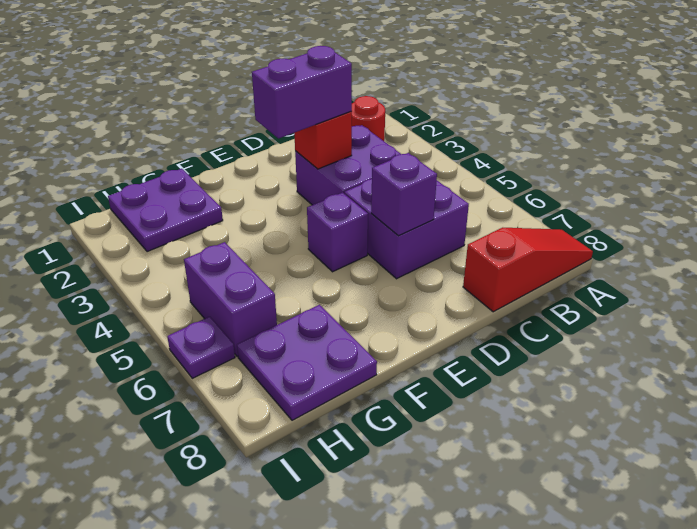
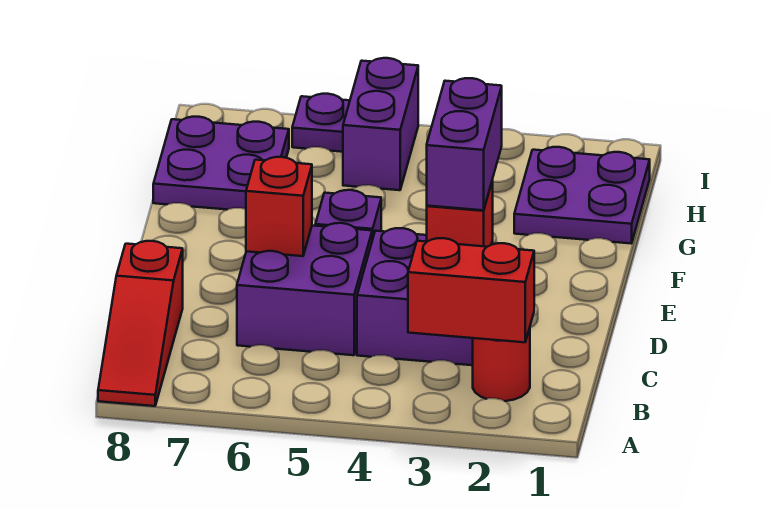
none -> red brick B2:B3 level 2
purple brick D6 level 2 -> red brick D6 level 2
purple brick H5:H6 level 1 -> purple brick H5:I5 level 1

